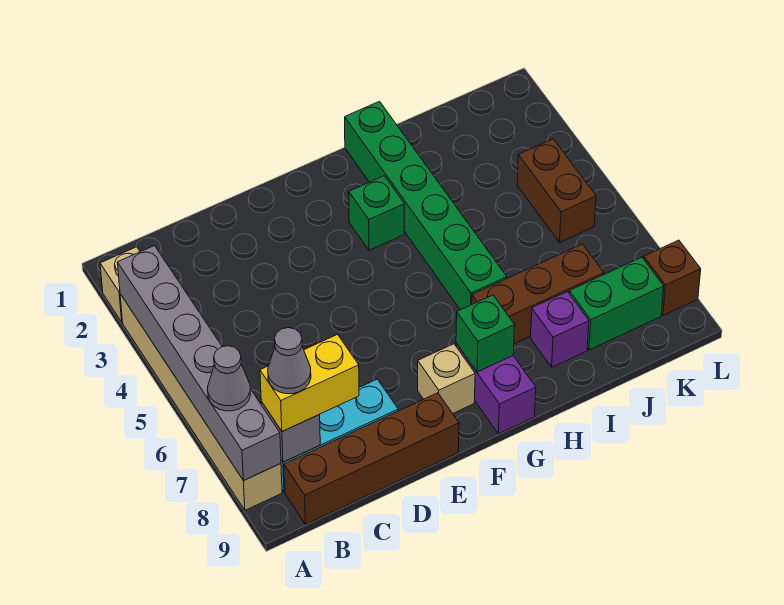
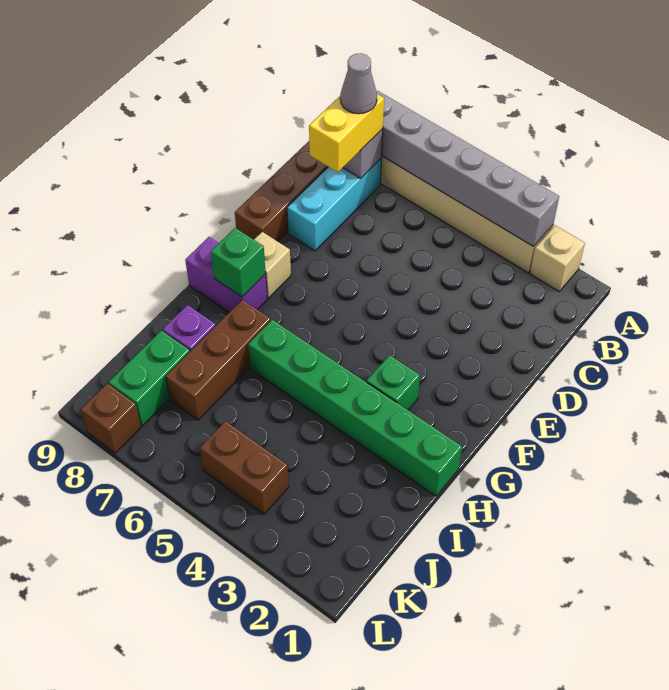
grey cone A7 level 3 -> none

